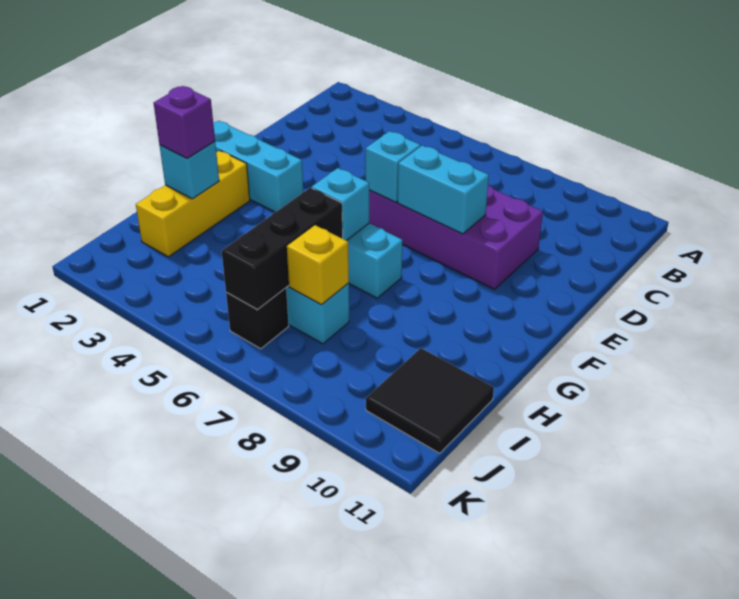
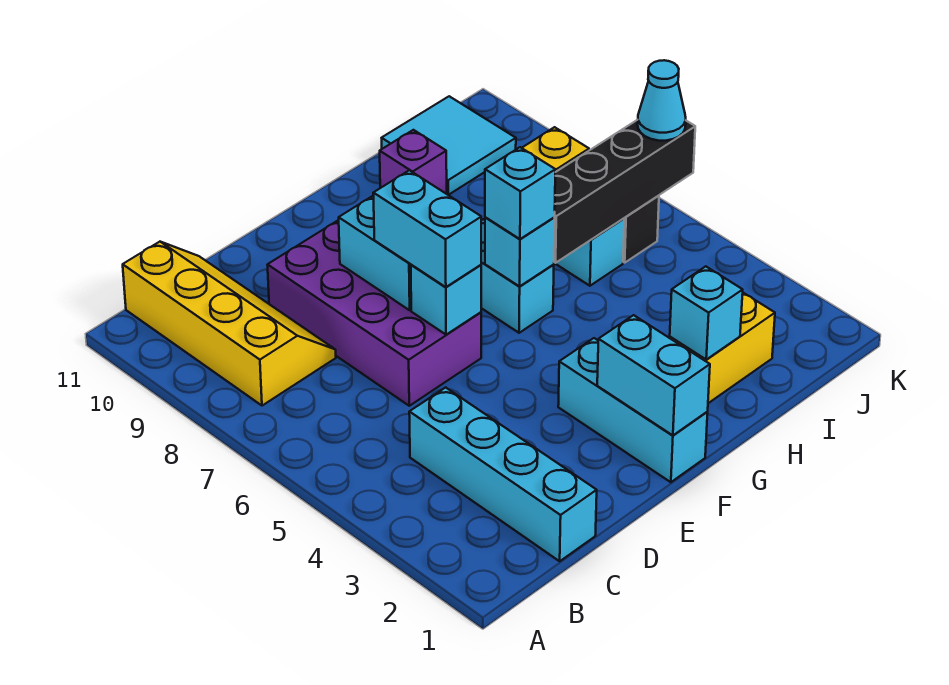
none -> yellow slope B8:C11 level 1 top B
none -> cyan brick C1:C4 level 1
none -> cyan brick E6:E7 level 3
none -> cyan brick F1:F2 level 2
none -> cyan brick G6 level 3
purple brick H2 level 3 -> purple brick H10 level 1
black brick H6:J6 level 2 -> black brick H6:K6 level 2
black tile I10:J11 level 1 -> cyan tile I10:J11 level 1
none -> cyan cone K6 level 3

